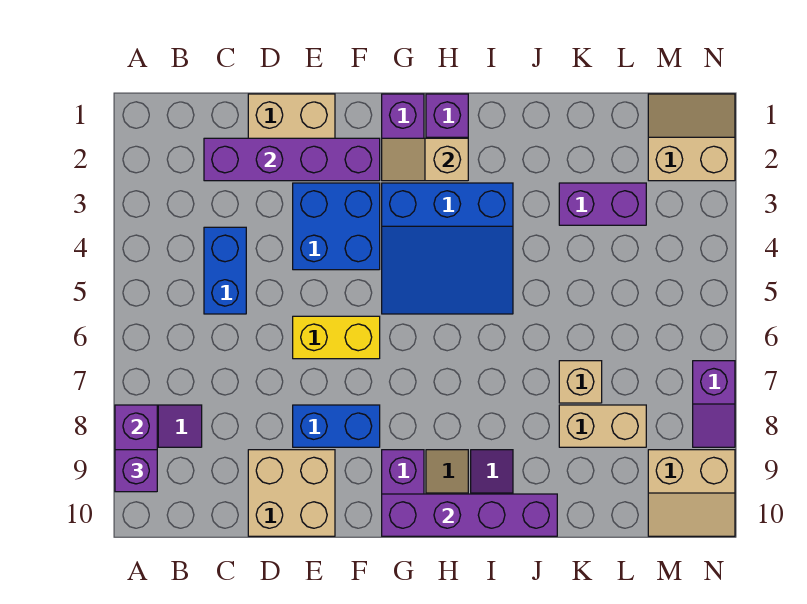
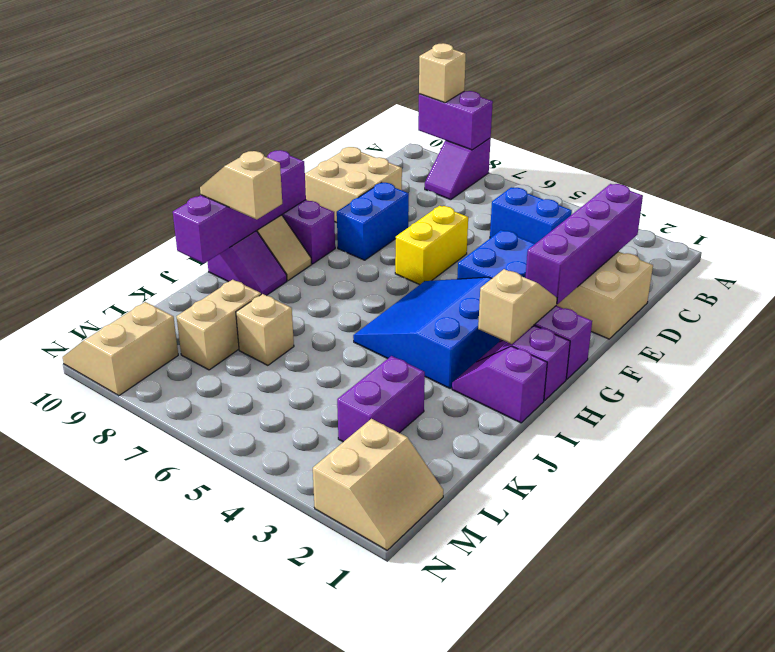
purple brick A9 level 3 -> tan brick A9 level 3
none -> tan slope I9:I10 level 3 top 9
purple slope N7:N8 level 1 top 7 -> purple slope I1:I2 level 1 top 1

